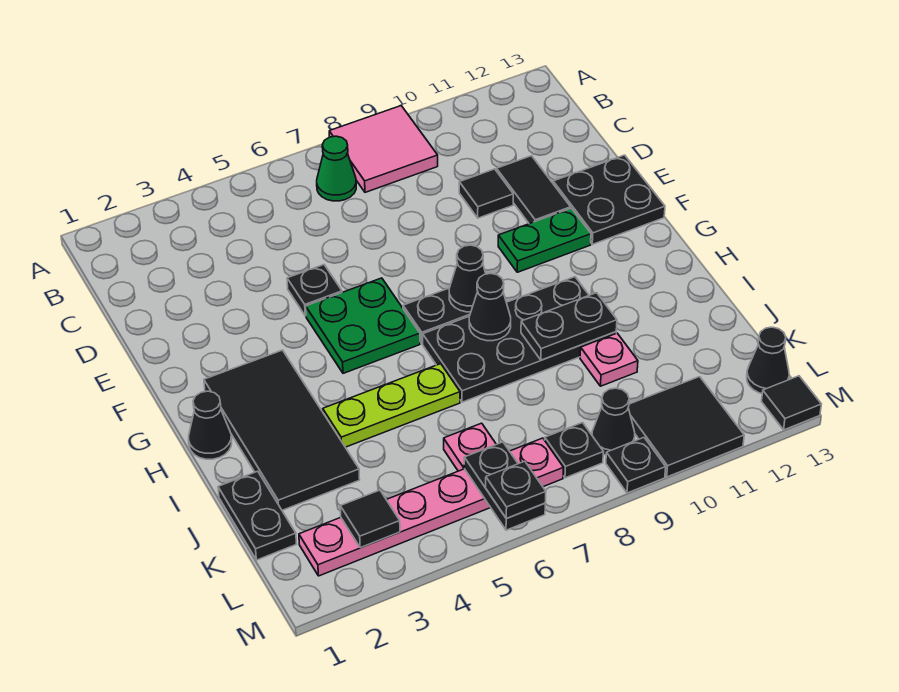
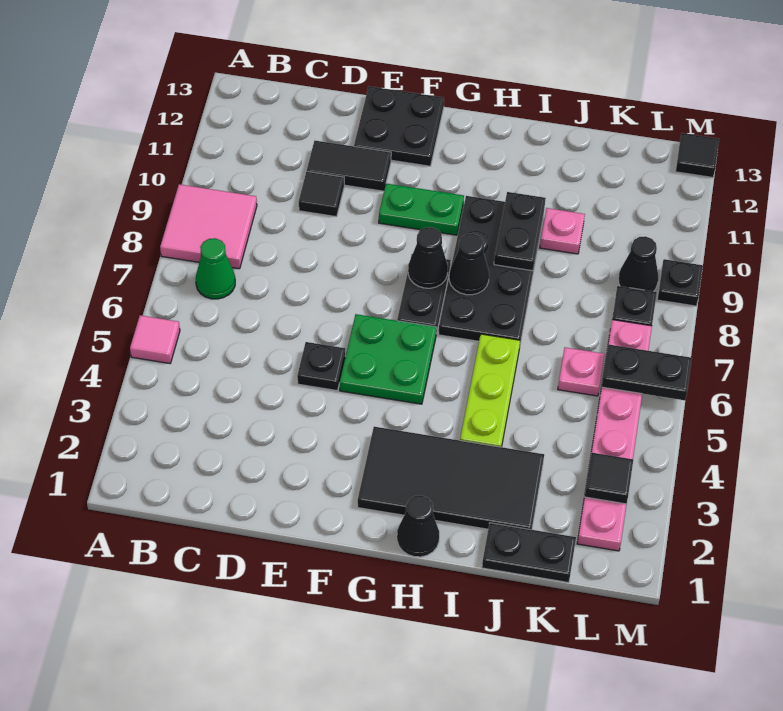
none -> pink tile A5 level 1
green plate F10:F11 level 1 -> green plate F10:G10 level 1
black tile L10:M11 level 1 -> none
black cone L13 level 1 -> none
black plate M6 level 3 -> none

